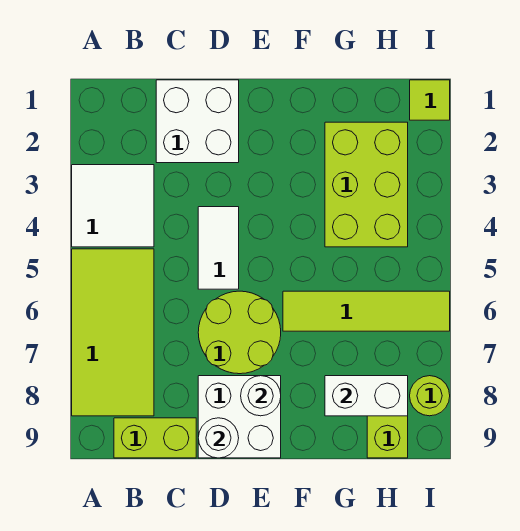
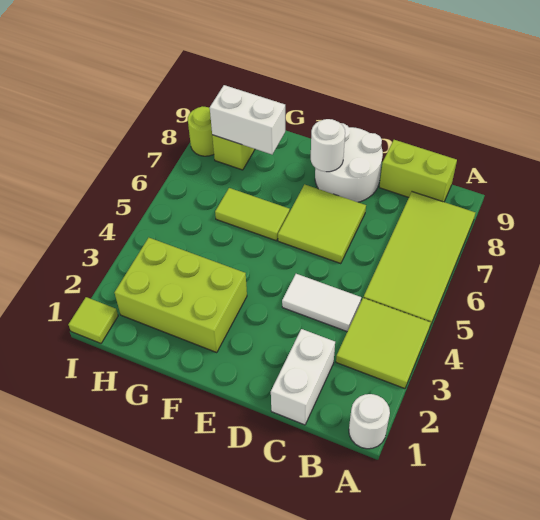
white tile A3:B4 level 1 -> lime tile A3:B4 level 1
white brick C1:D2 level 1 -> white brick C1:C2 level 1
white tile D4:D5 level 1 -> white tile C4:D4 level 1
lime round brick D6:E7 level 1 -> lime tile D6:E7 level 1
white brick D8:E9 level 1 -> white round brick D8:E9 level 1
white round brick D9 level 2 -> white round brick A1 level 1
lime tile F6:I6 level 1 -> lime tile F6:G6 level 1
lime brick G2:H4 level 1 -> lime brick F2:H3 level 1

